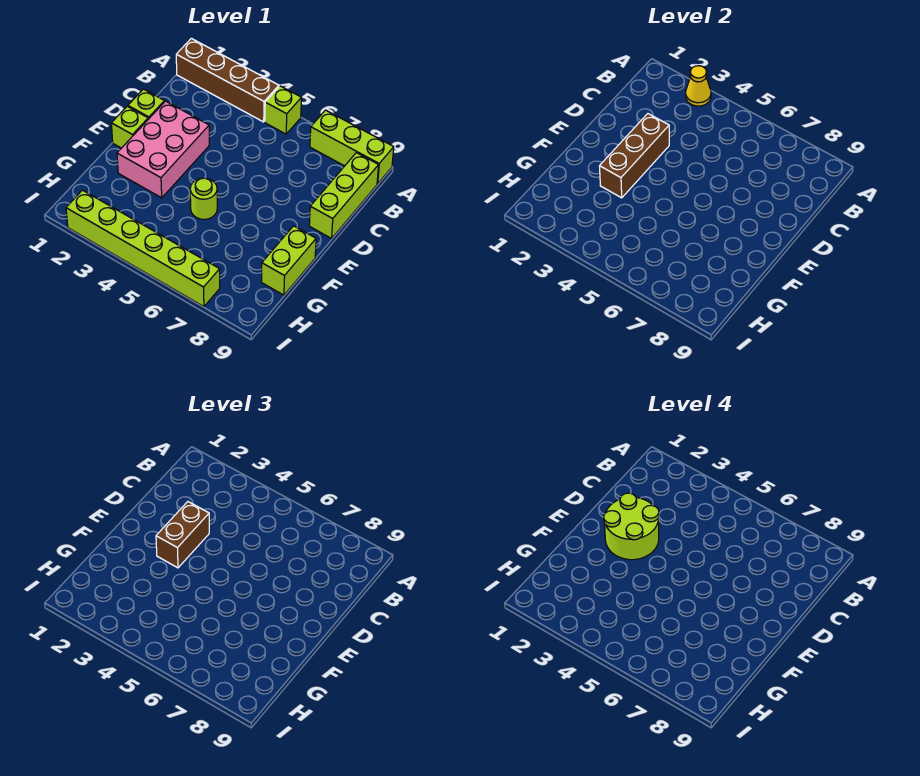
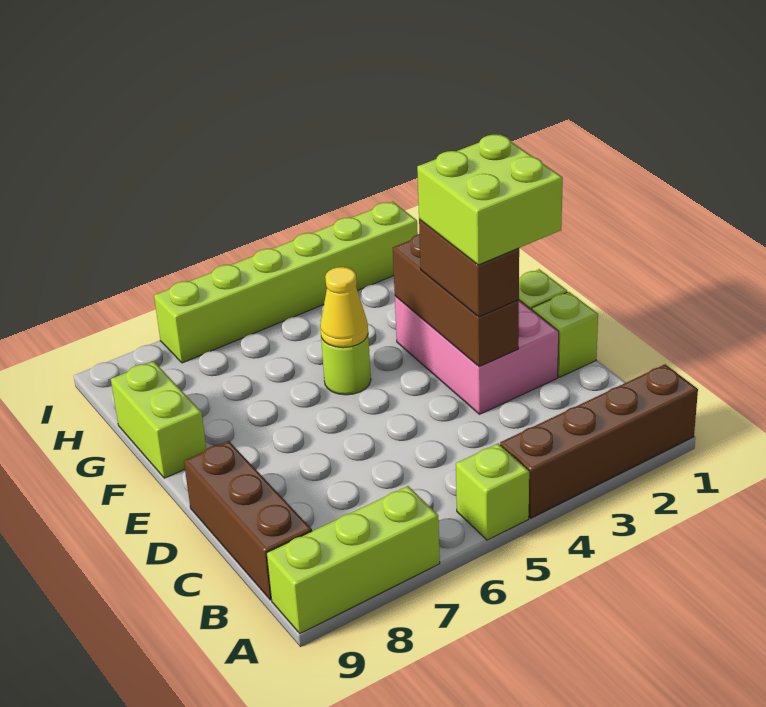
yellow cone A3 level 2 -> yellow cone F5 level 2
lime brick B9:D9 level 1 -> brown brick B9:D9 level 1
lime round brick D2:E3 level 4 -> lime brick D2:E3 level 4

